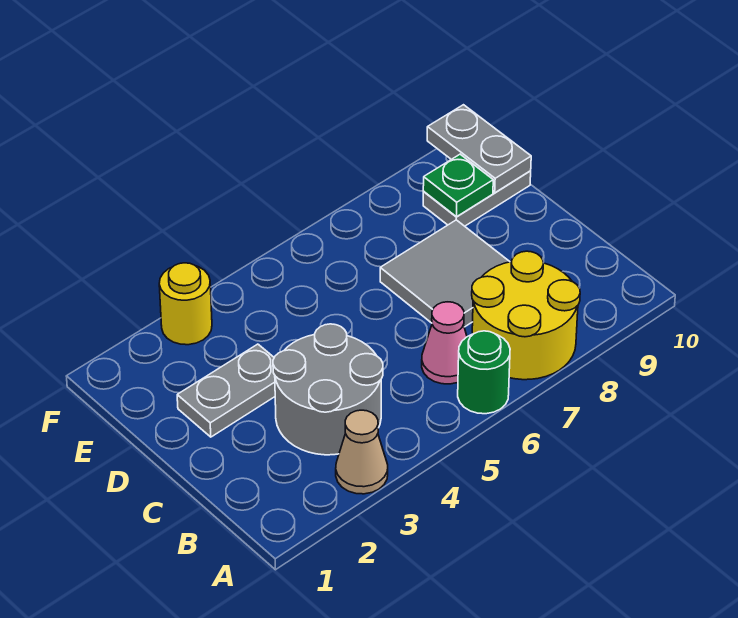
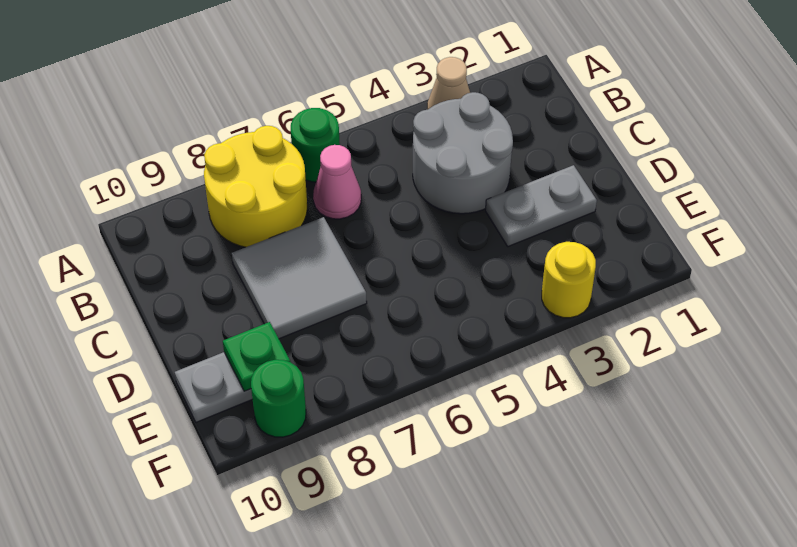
grey plate E10:F10 level 2 -> none
none -> green round brick F9 level 1

